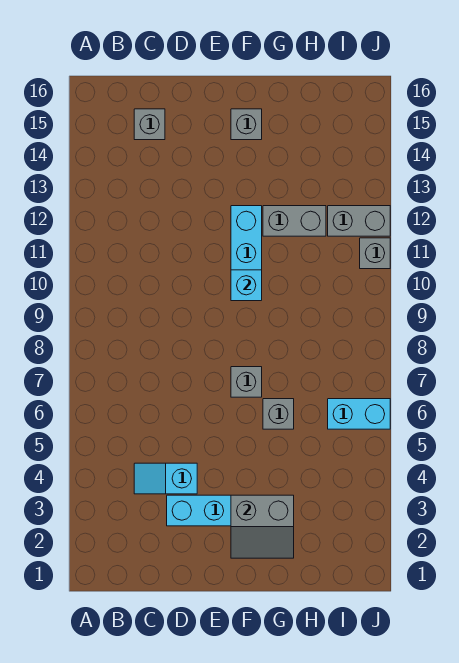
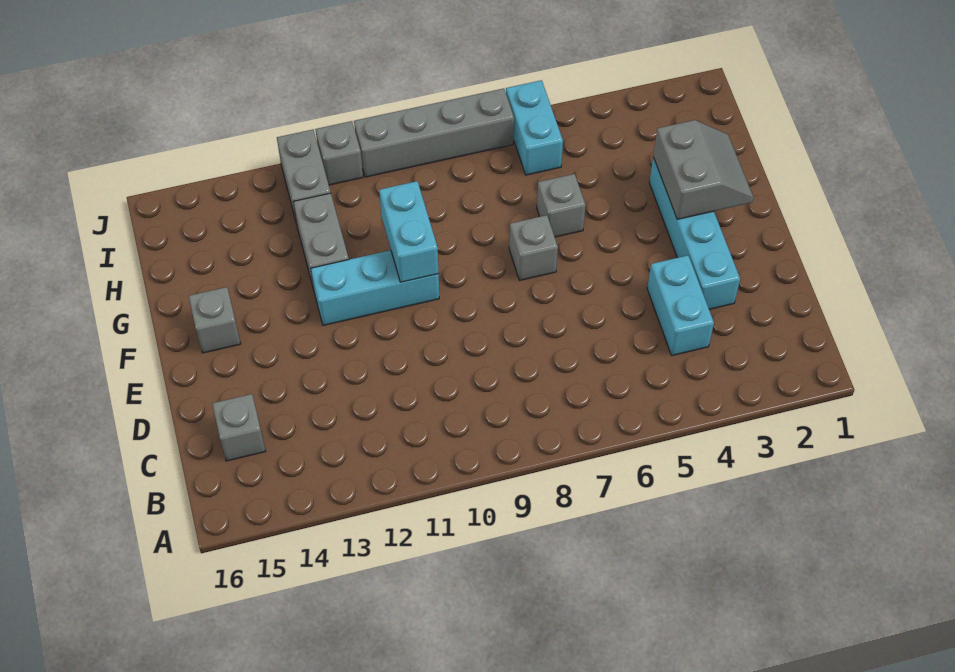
cyan slope C4:D4 level 1 top D -> cyan brick C4:D4 level 1
cyan brick F10 level 2 -> cyan brick F10:G10 level 2
none -> grey brick J7:J10 level 1

